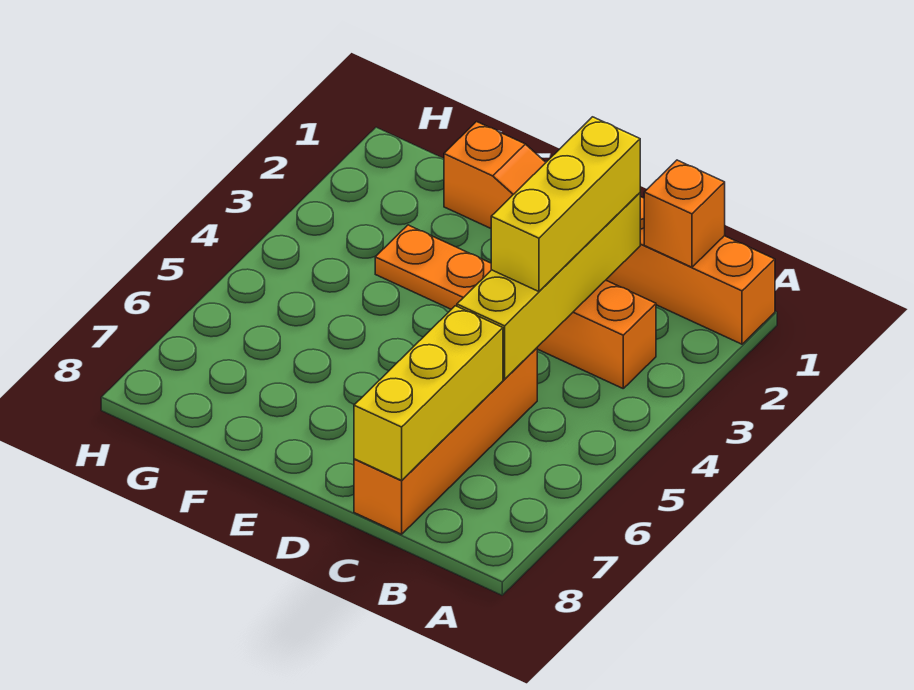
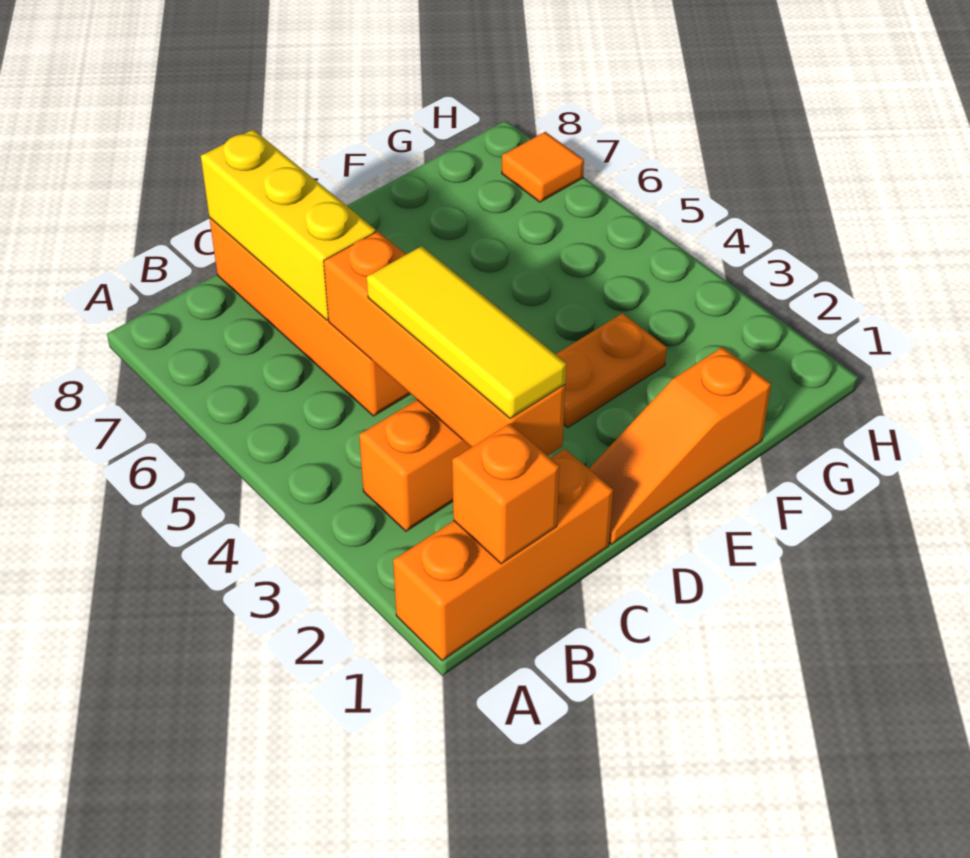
yellow brick C2:C5 level 2 -> orange brick C2:C5 level 2
yellow brick C2:C4 level 3 -> yellow tile C2:C4 level 3
none -> orange tile H7 level 1

